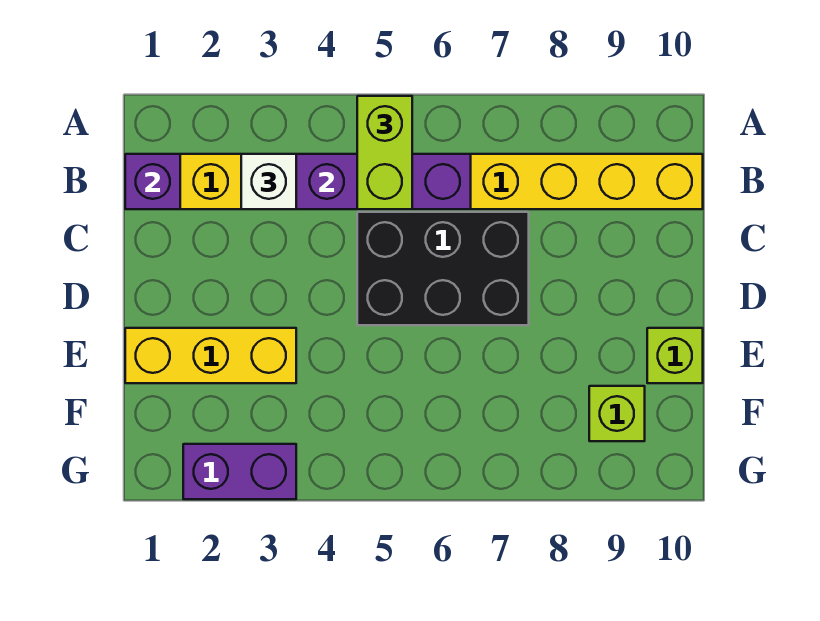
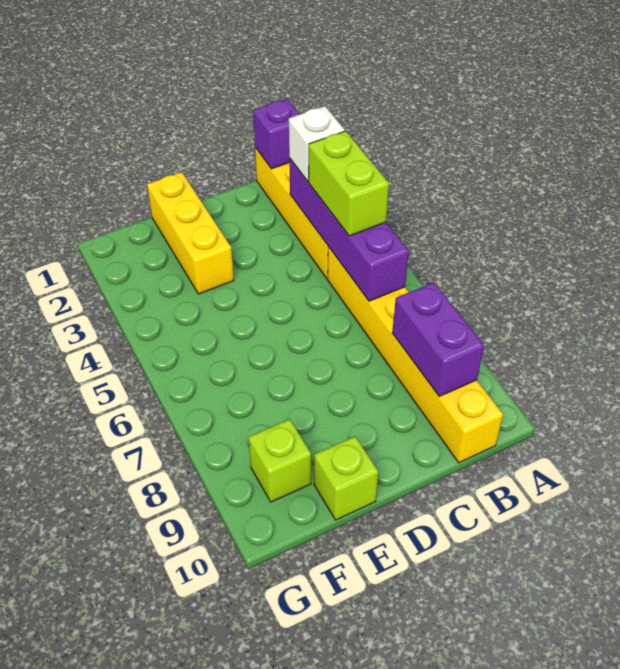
lime brick A5:B5 level 3 -> lime brick B4:B5 level 3
black brick C5:D7 level 1 -> none
purple brick G2:G3 level 1 -> purple brick B8:B9 level 2

